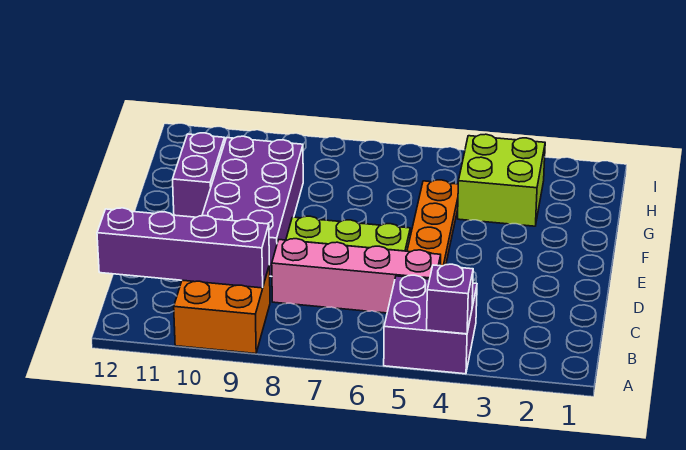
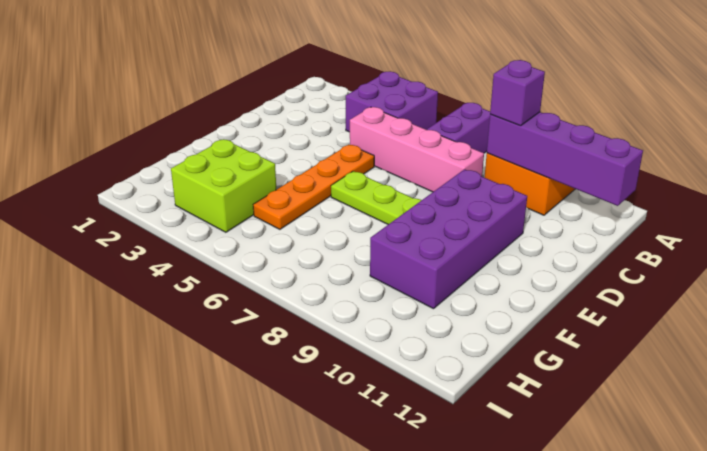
purple brick A4 level 2 -> purple brick B9 level 3
purple brick F11:G11 level 1 -> purple brick A7:B7 level 1

